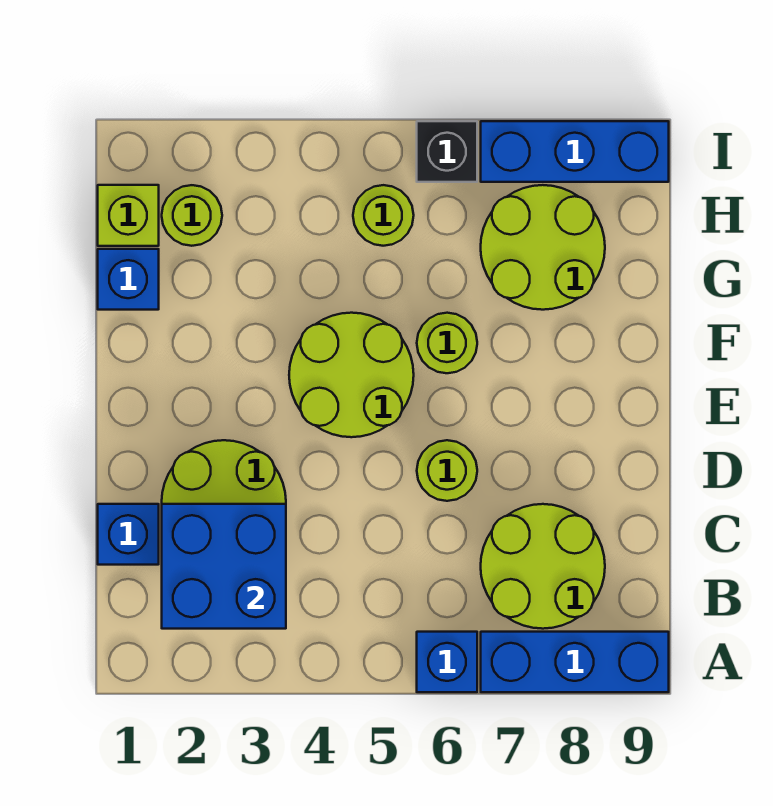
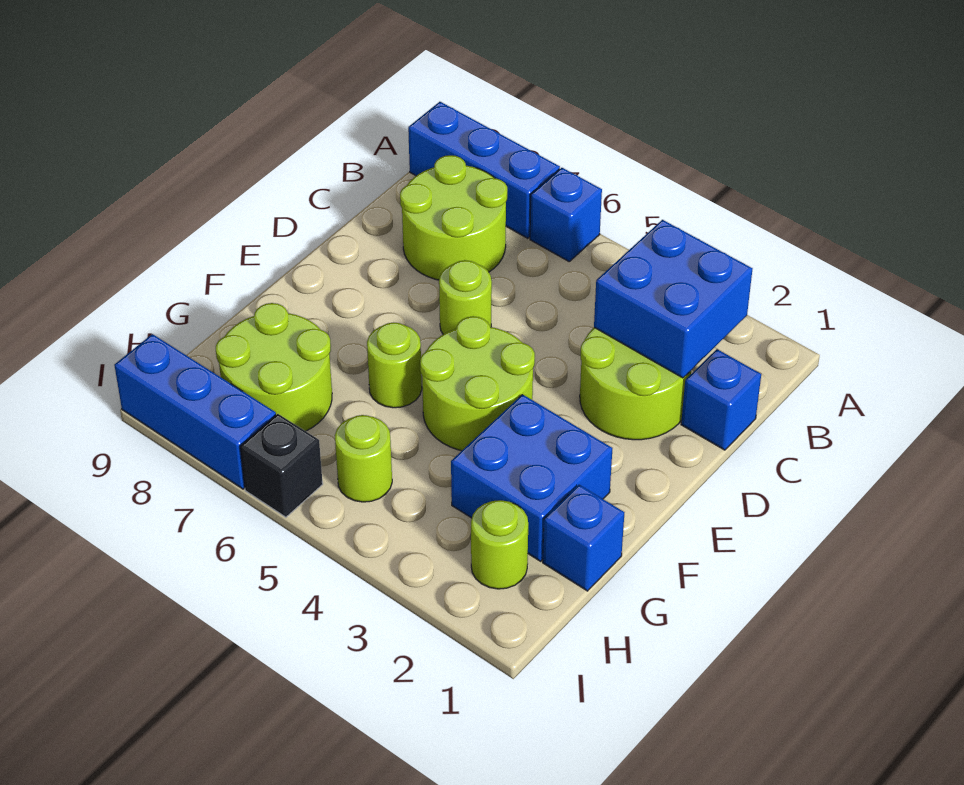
none -> blue brick F2:G3 level 1
lime brick H1 level 1 -> none

